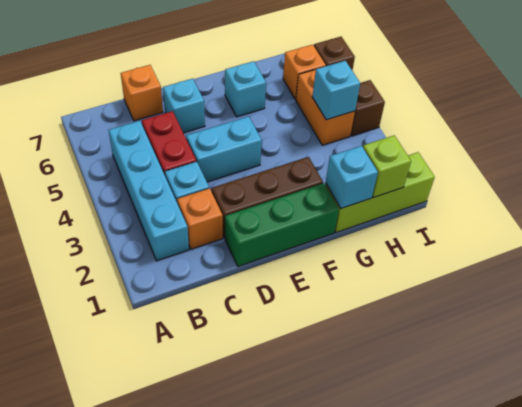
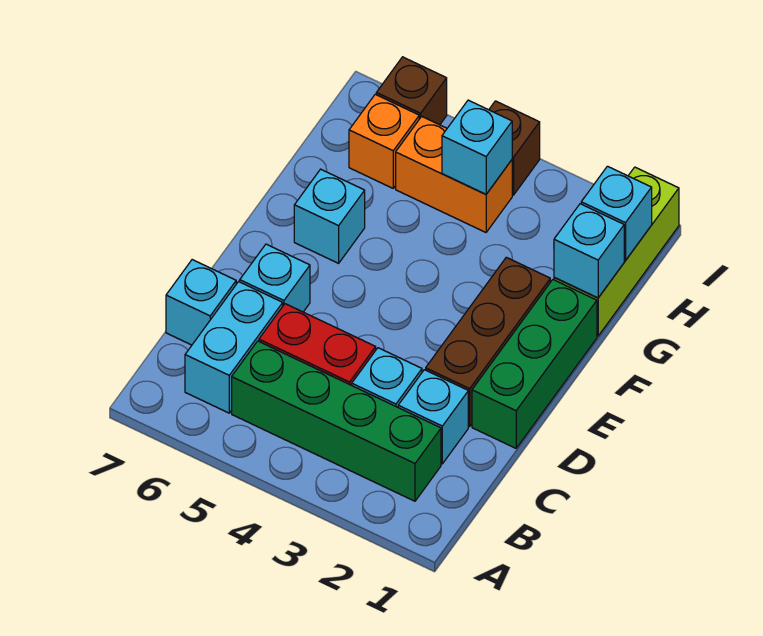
cyan brick B2:B5 level 1 -> green brick B2:B5 level 1
orange brick C2 level 1 -> cyan brick C2 level 1
orange brick C7 level 1 -> cyan brick C7 level 1
cyan brick D4:E4 level 1 -> cyan brick B6:C6 level 1
lime brick H1 level 2 -> cyan brick H1 level 2

